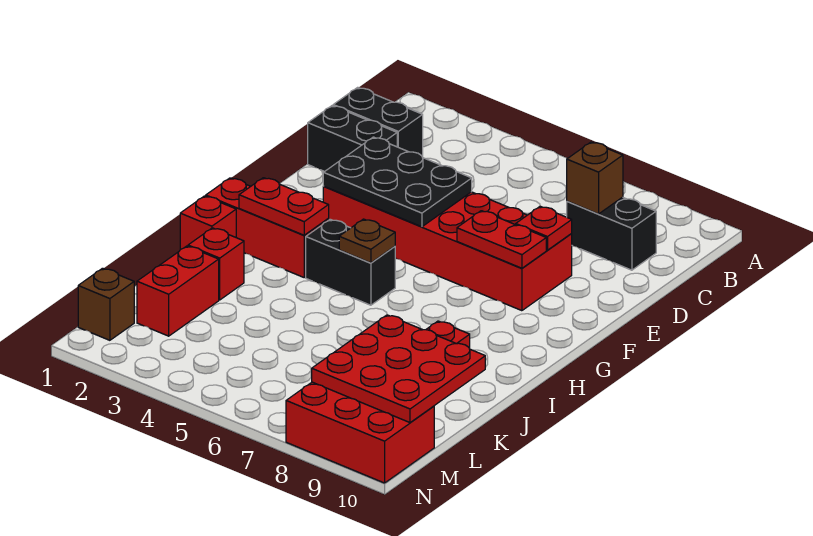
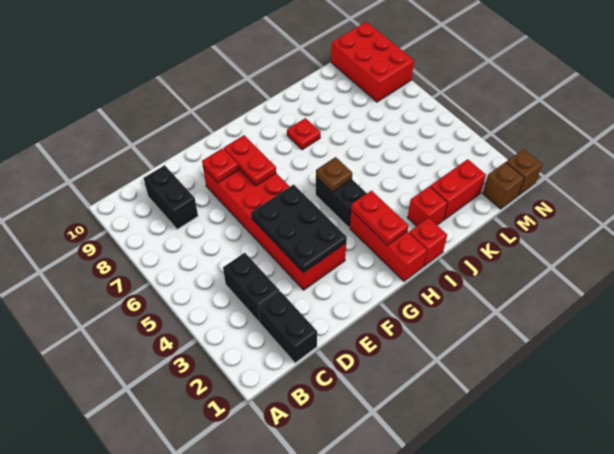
brown brick C8 level 2 -> brown brick N1 level 1
black brick D1:D2 level 1 -> black brick C3:C4 level 1
red plate K8:M10 level 2 -> none

